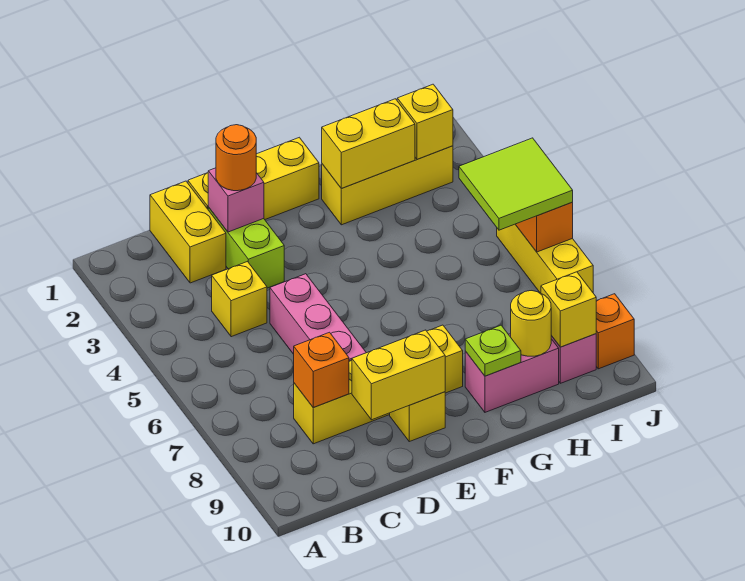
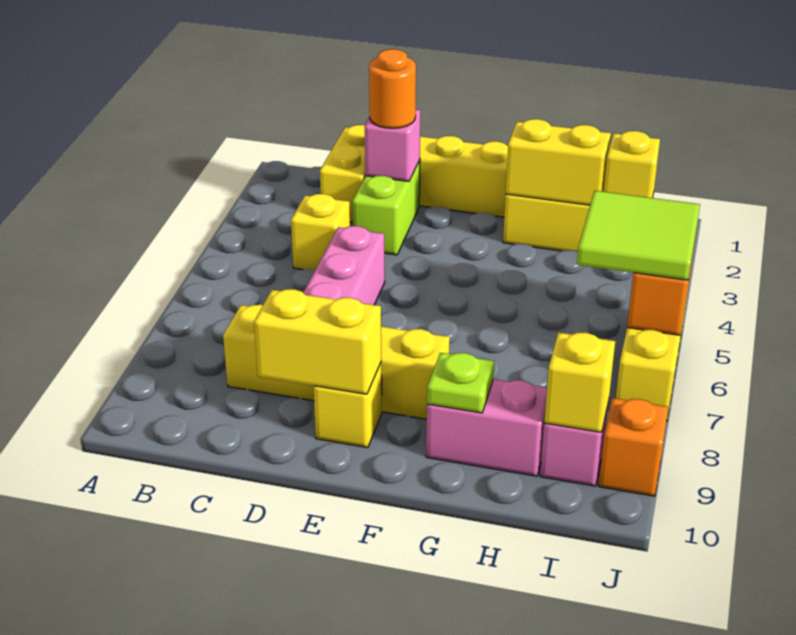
orange brick C8 level 2 -> none
yellow round brick H9 level 2 -> none

